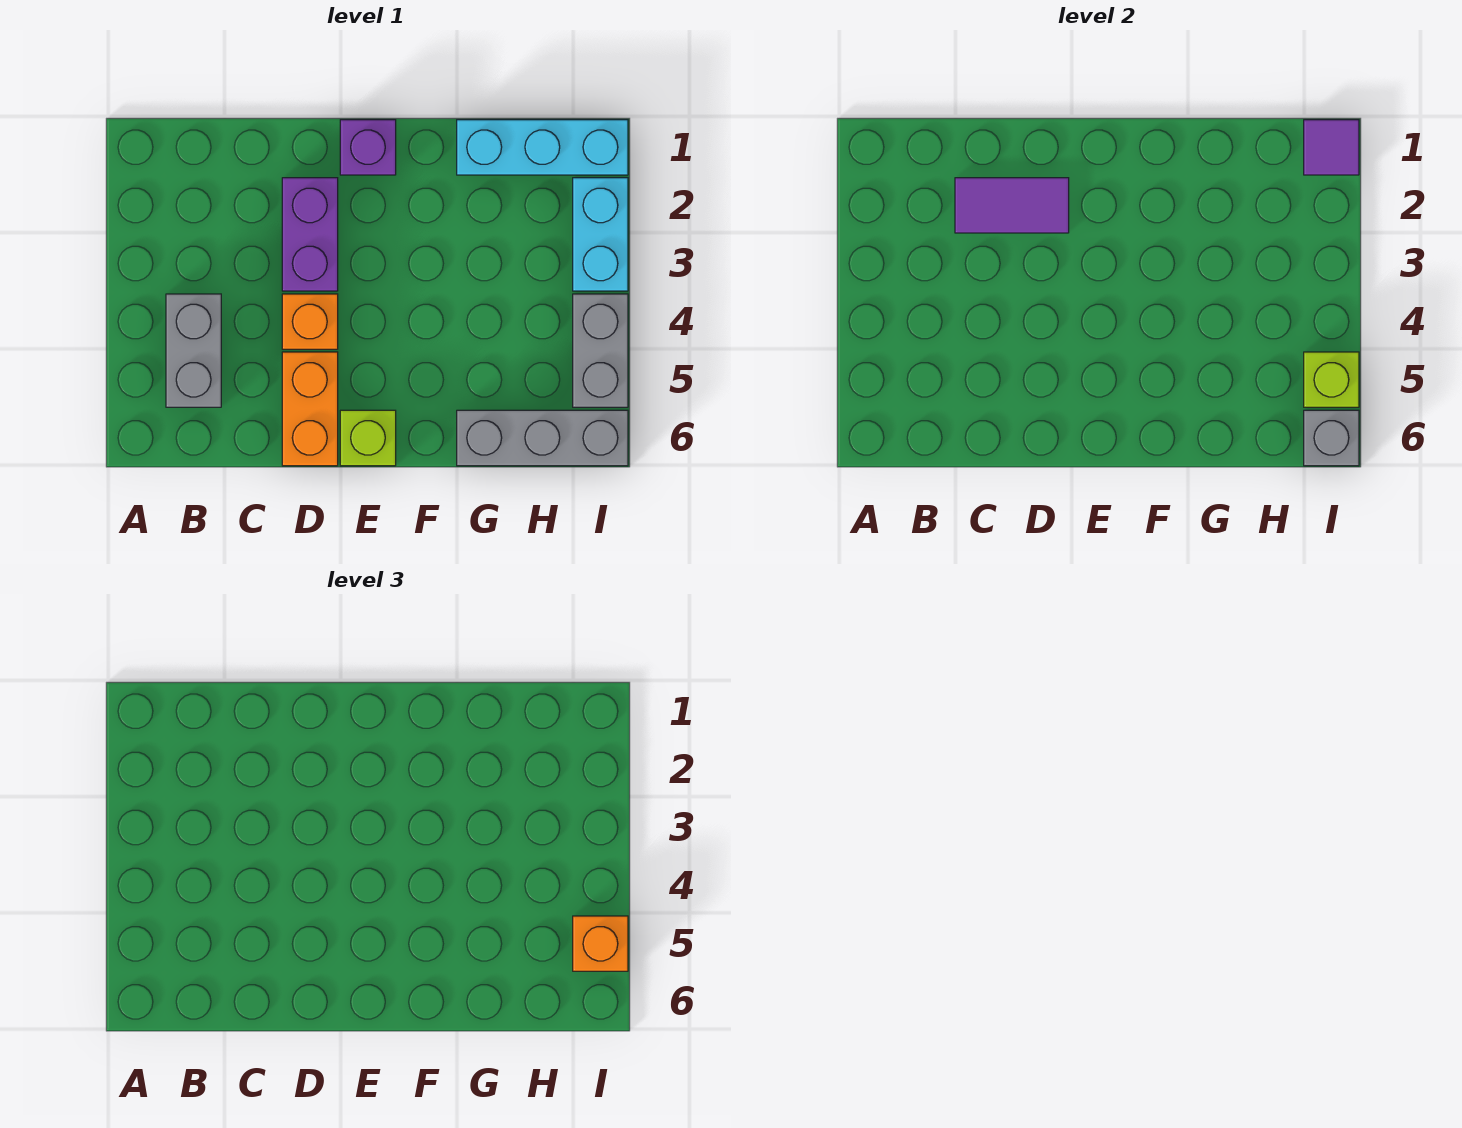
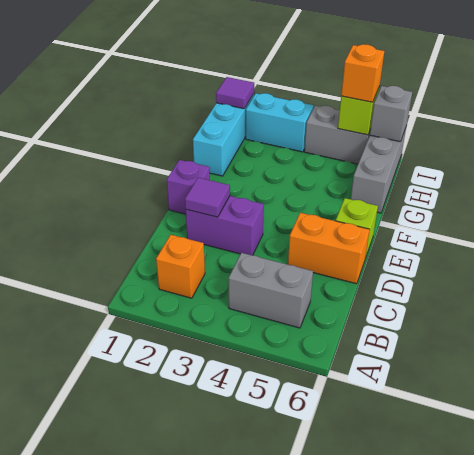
purple tile C2:D2 level 2 -> purple tile D2 level 2
orange brick D4 level 1 -> orange brick B2 level 1

